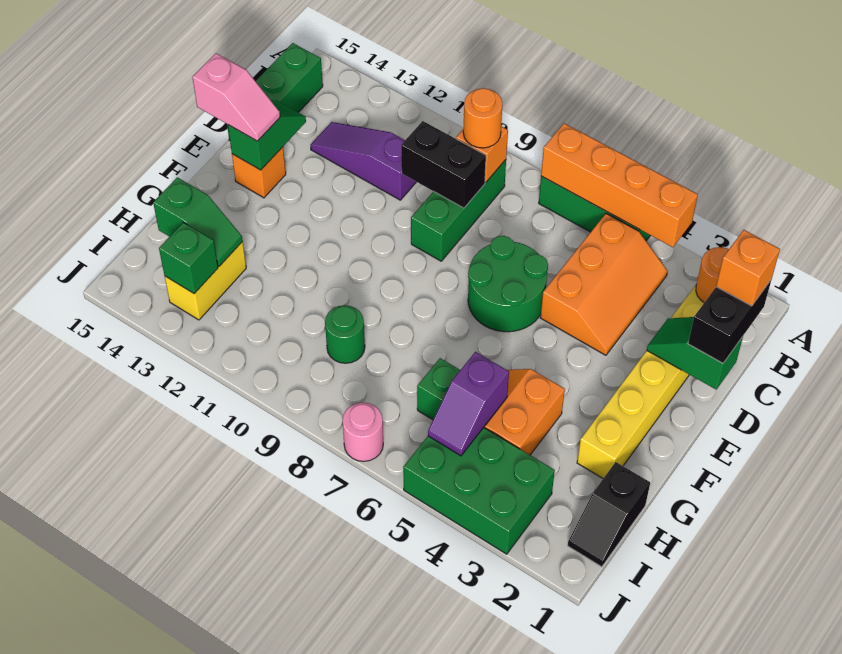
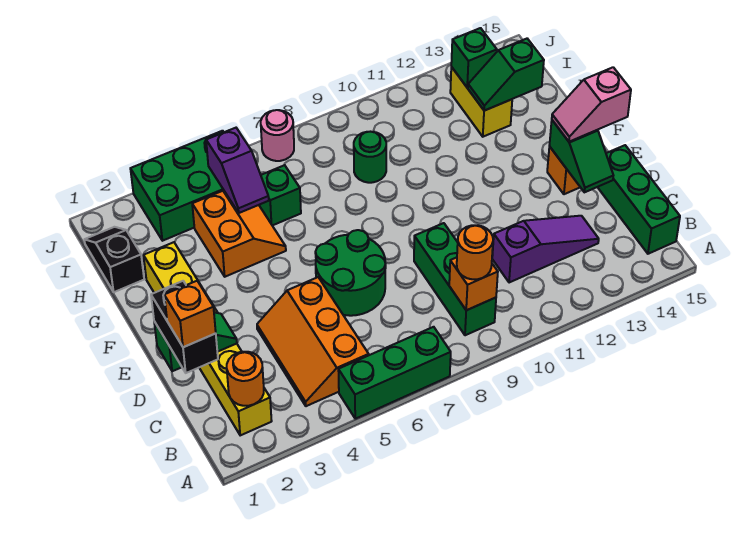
orange brick A4:A7 level 2 -> none
black brick C9:C10 level 2 -> none
purple slope H5:I5 level 2 top H -> purple slope H5:I5 level 2 top I

